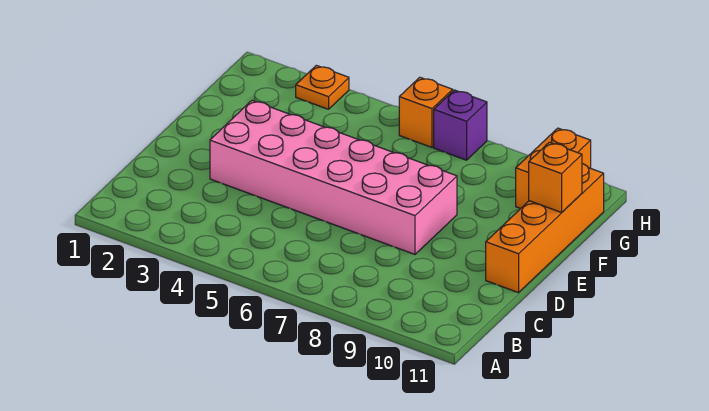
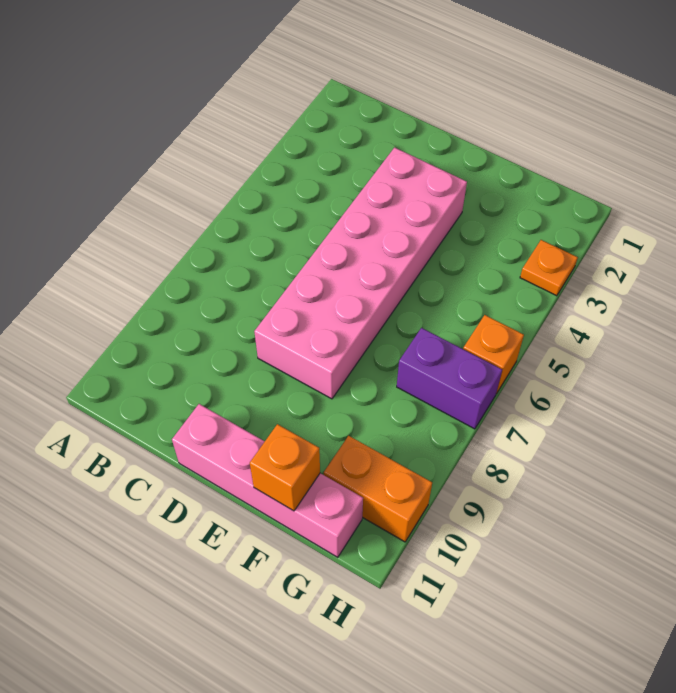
orange brick D11:G11 level 1 -> pink brick D11:G11 level 1
purple brick H7 level 1 -> purple brick G7:H7 level 1

